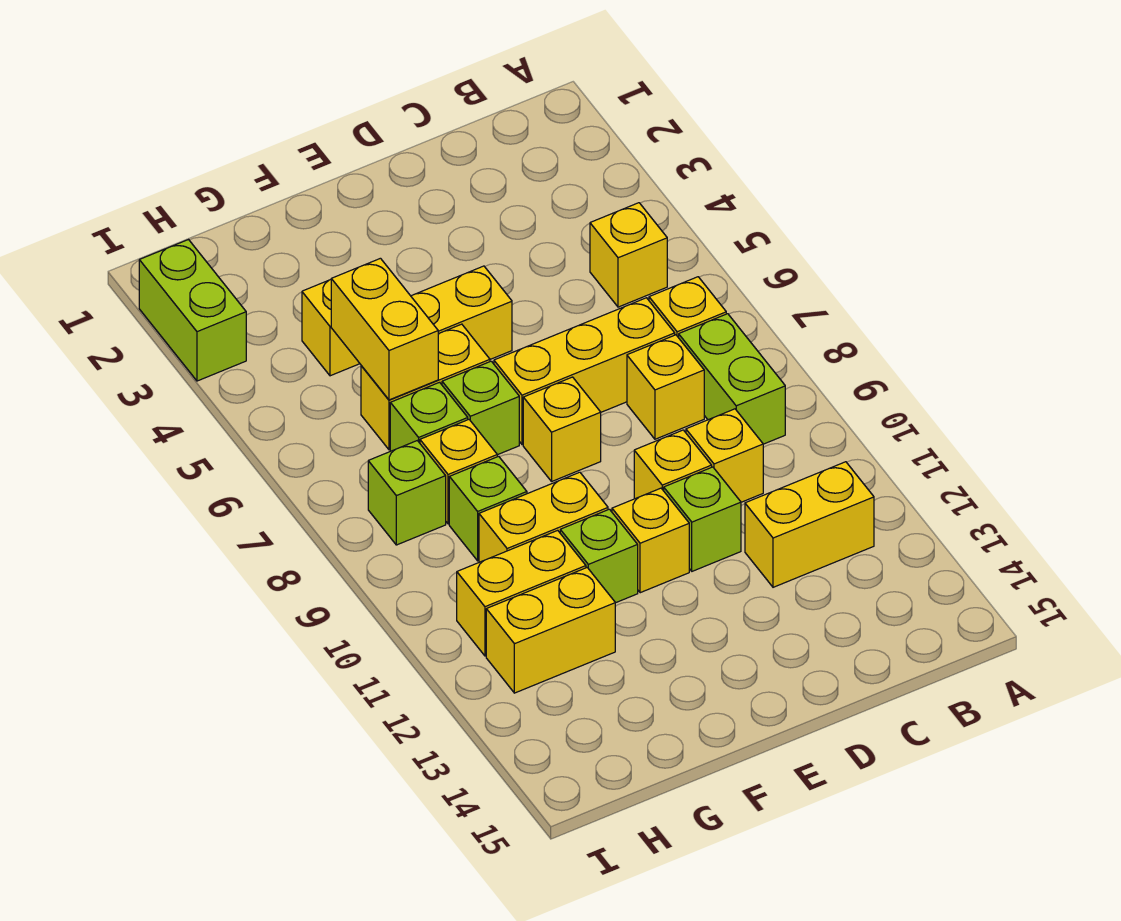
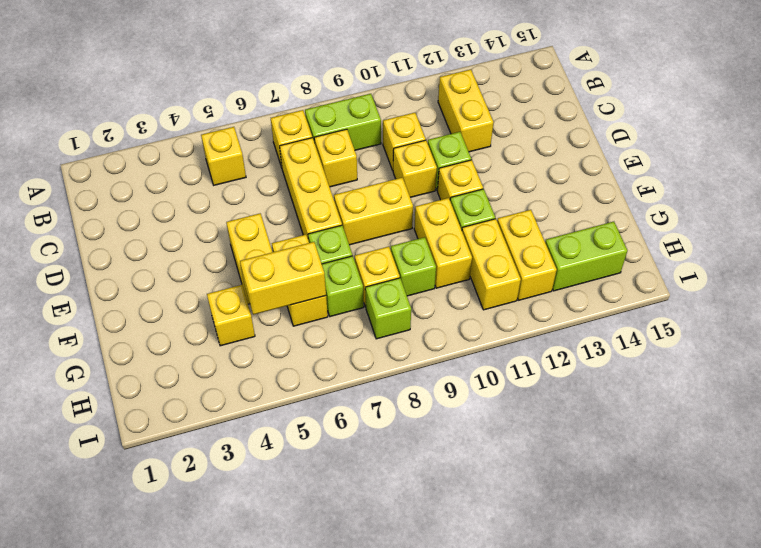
yellow brick E8 level 1 -> yellow brick E8:E9 level 1
lime brick I2:I3 level 1 -> lime brick H13:H14 level 1

